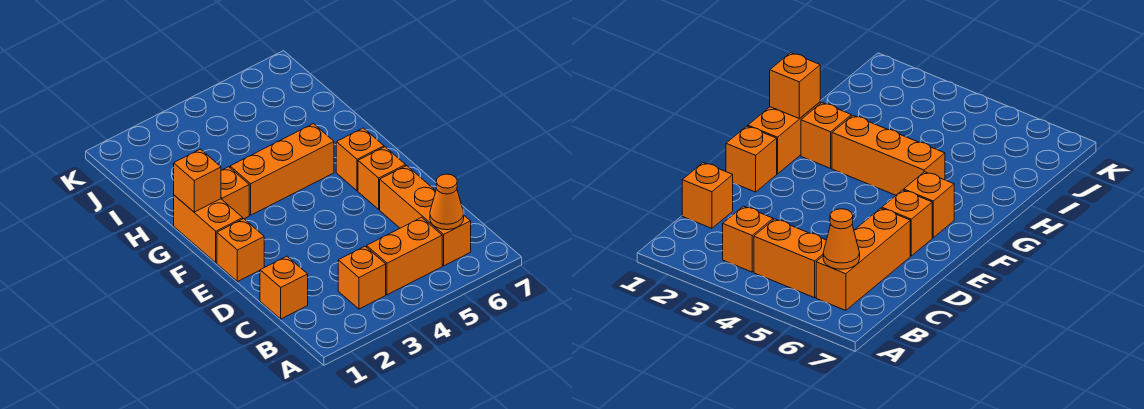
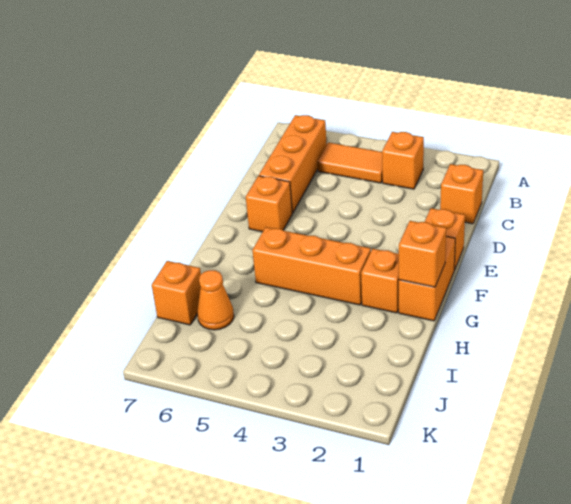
orange brick B4:B5 level 1 -> orange tile B4:B5 level 1
orange cone B6 level 2 -> orange cone I6 level 1
orange brick F6 level 1 -> orange brick I7 level 1

